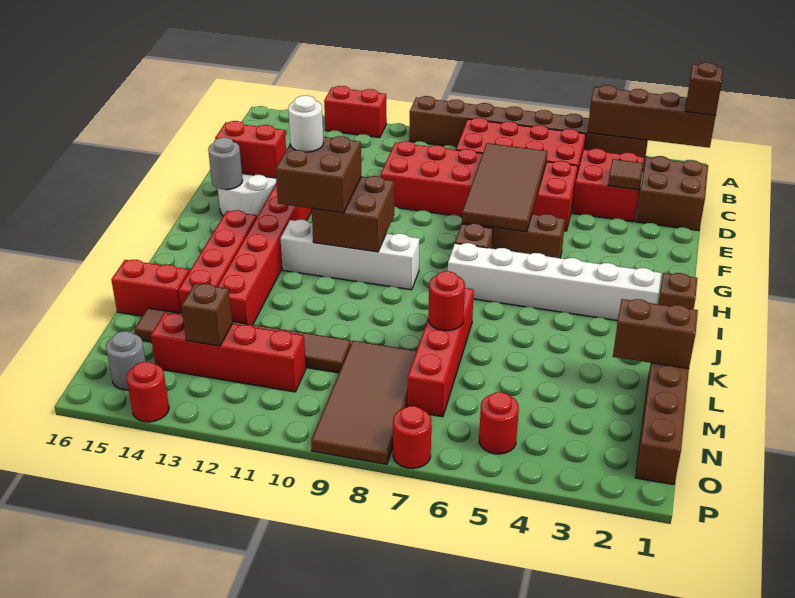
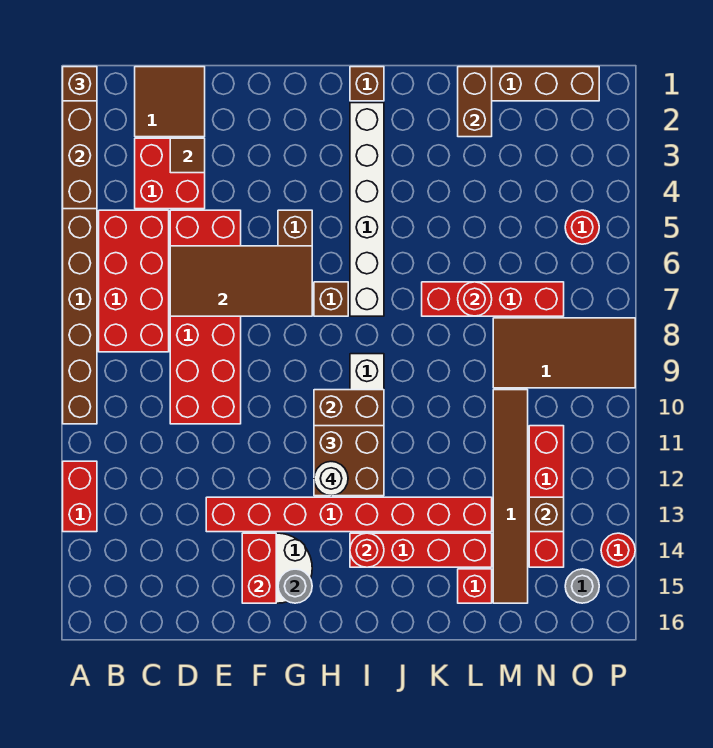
brown brick C1:D2 level 1 -> brown tile C1:D2 level 1
red brick L15:L16 level 1 -> red brick L15 level 1
red round brick P7 level 1 -> red round brick I14 level 2

